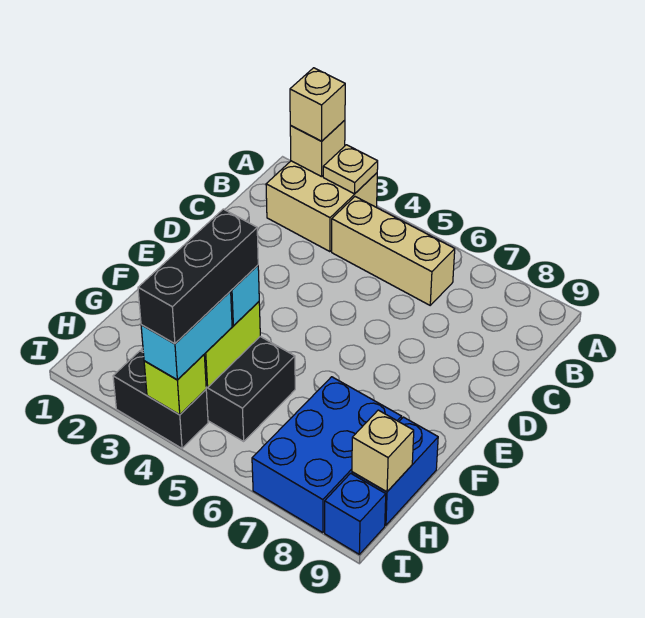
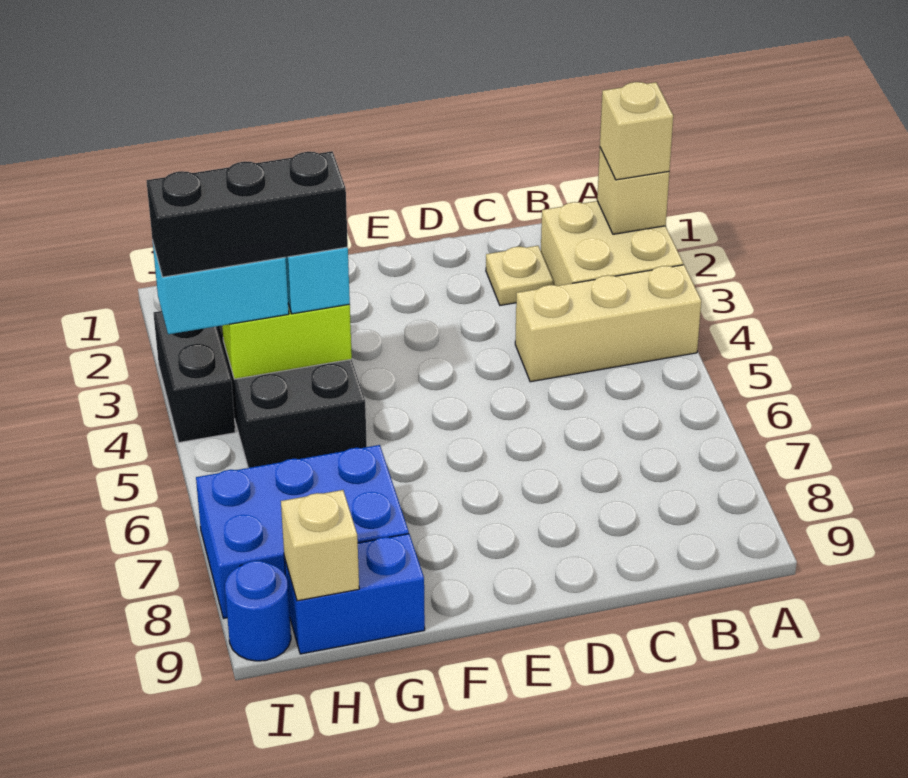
tan plate A3 level 2 -> tan plate C2 level 1
tan brick B4:B6 level 1 -> tan brick A4:C4 level 1
lime brick I4 level 2 -> none
blue brick I9 level 1 -> blue round brick I9 level 1

